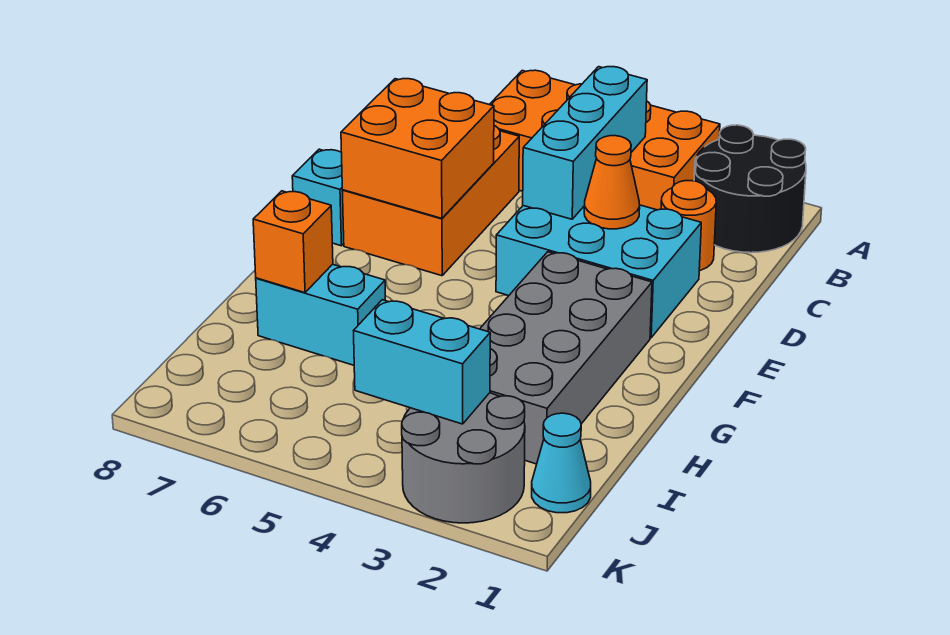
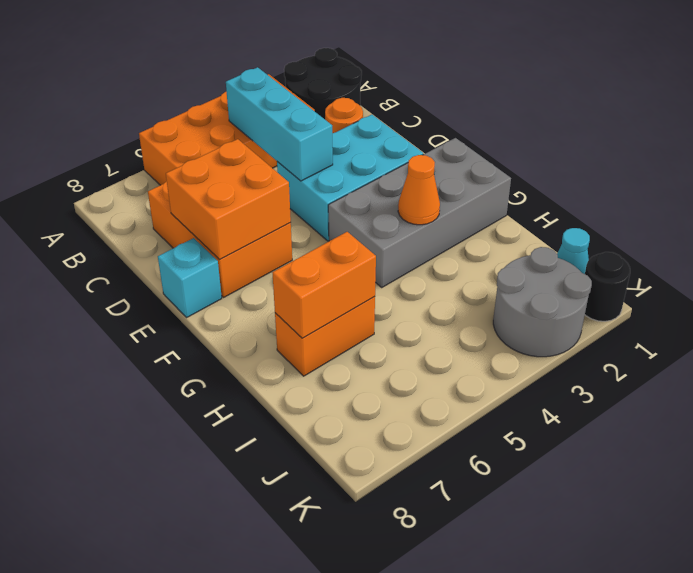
orange cone D3 level 2 -> orange cone G3 level 2
grey brick F2:I3 level 1 -> grey brick F1:G4 level 1
cyan brick H6:H7 level 1 -> orange brick H6:H7 level 1
orange brick H7 level 2 -> orange brick H6:H7 level 2
cyan brick J3:J4 level 2 -> none
none -> black round brick K1 level 1

